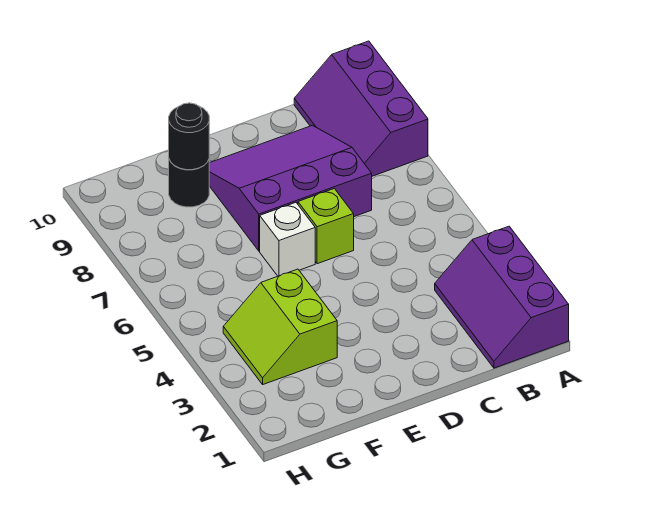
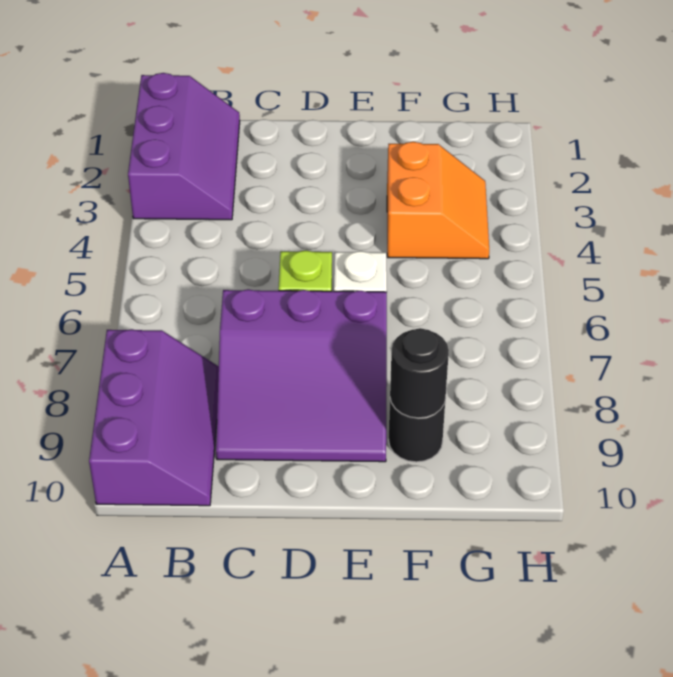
lime slope F3:G4 level 1 top F -> orange slope F3:G4 level 1 top F

